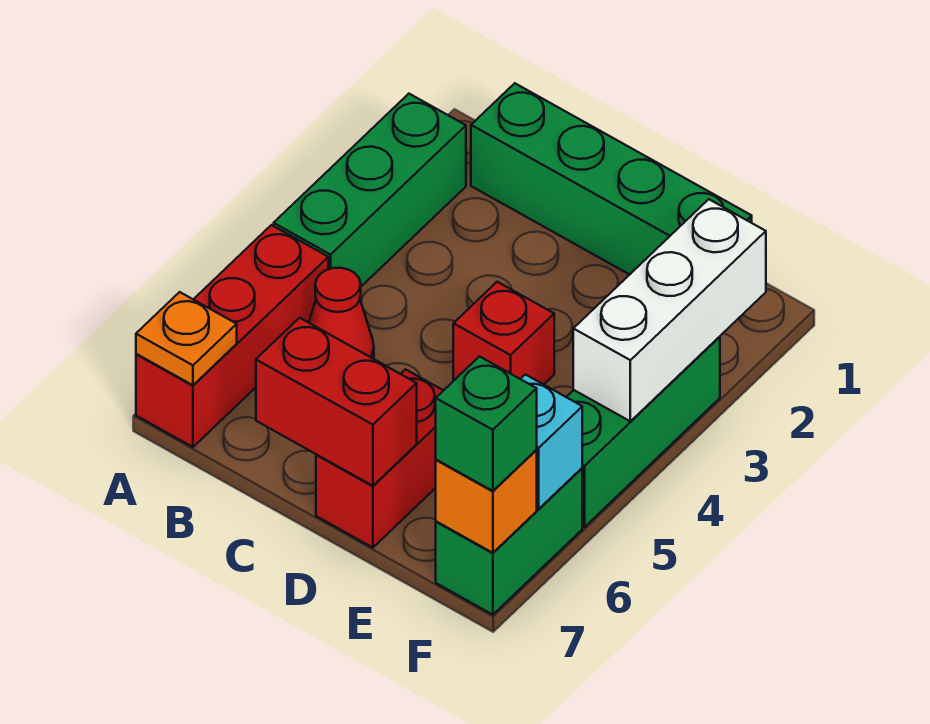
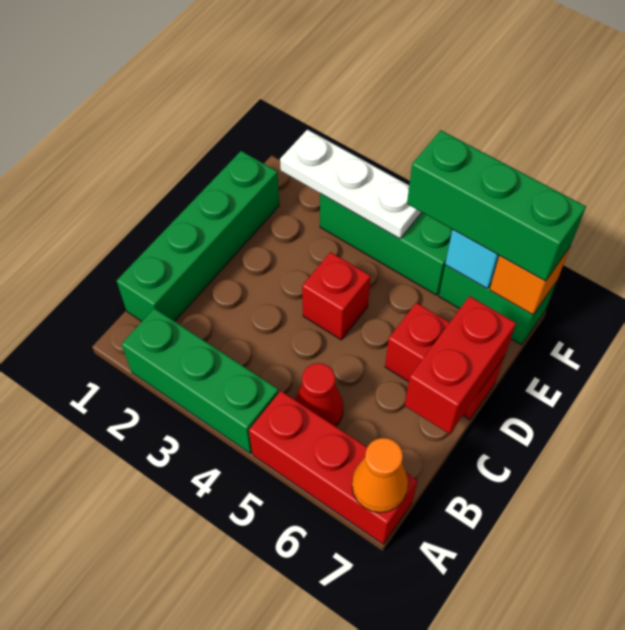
orange plate A7 level 2 -> orange cone A7 level 2
white brick F2:F4 level 2 -> white plate F2:F4 level 2
green brick F7 level 3 -> green brick F5:F7 level 3

